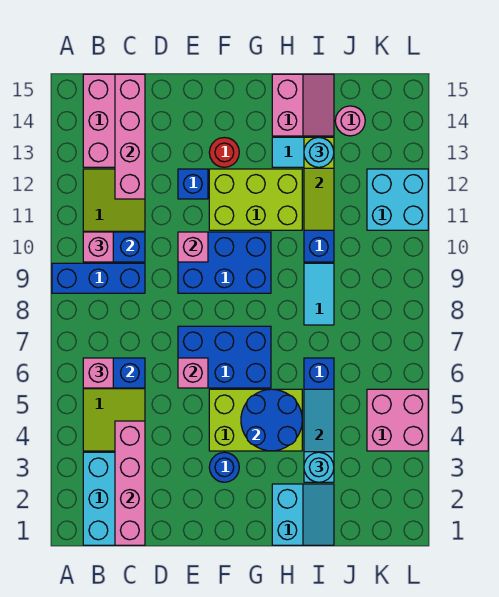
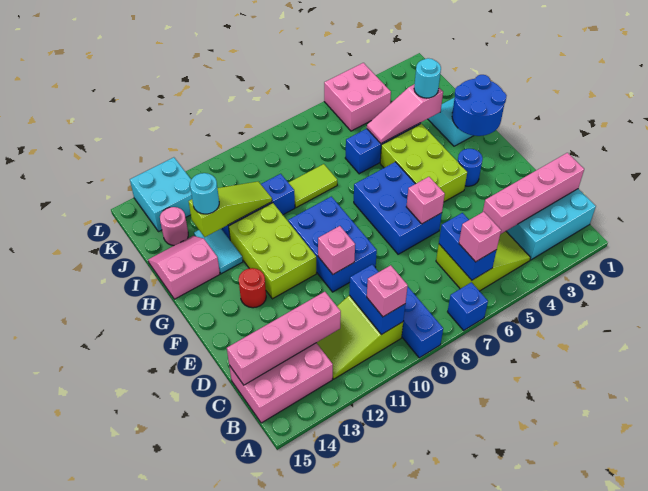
blue brick E12 level 1 -> blue brick A7 level 1
blue round brick G4:H5 level 2 -> blue round brick G1:H2 level 2
cyan slope I3:I5 level 2 top 3 -> pink slope I3:I5 level 2 top 3
cyan tile I8:I9 level 1 -> lime tile I8:I9 level 1
cyan brick K11:L12 level 1 -> cyan brick K13:L14 level 1

